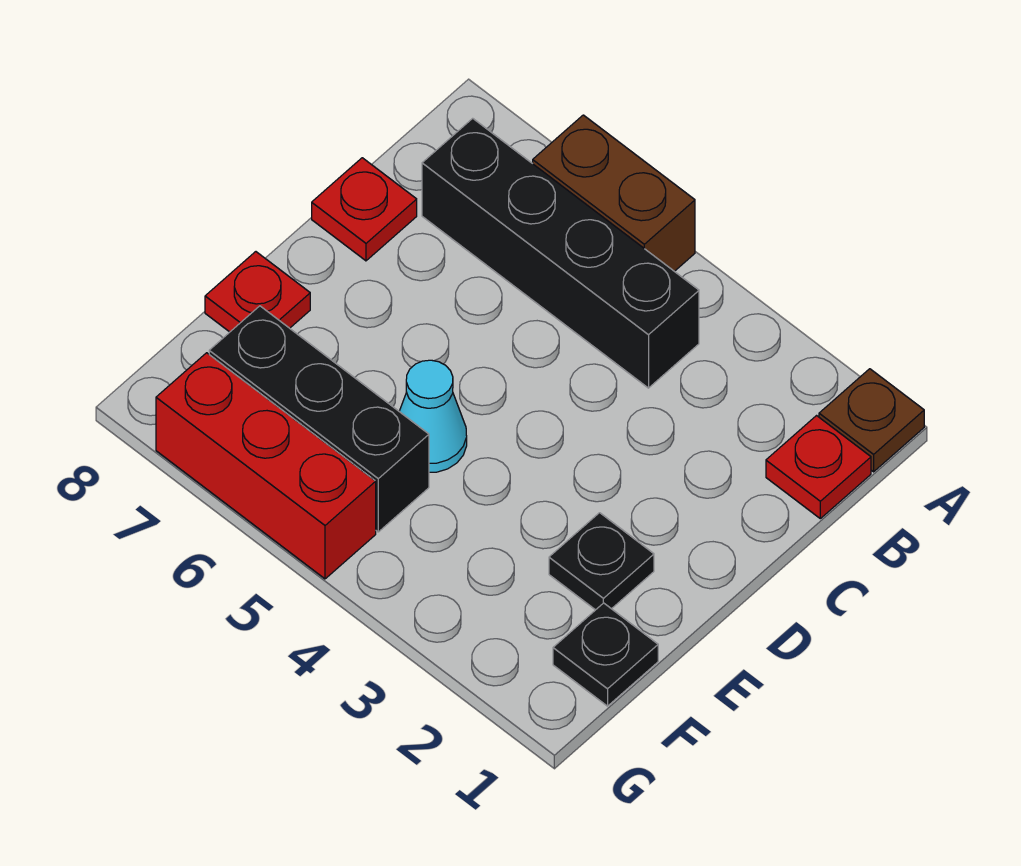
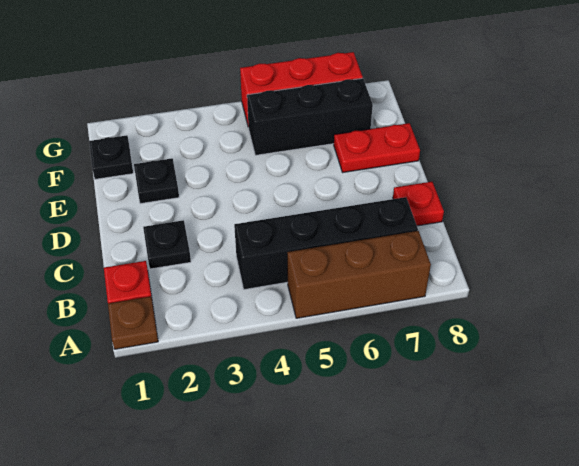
brown brick A5:A6 level 1 -> brown brick A5:A7 level 1
none -> black plate C2 level 1
cyan cone E5 level 1 -> none
red plate E8 level 1 -> red plate E7:E8 level 1

